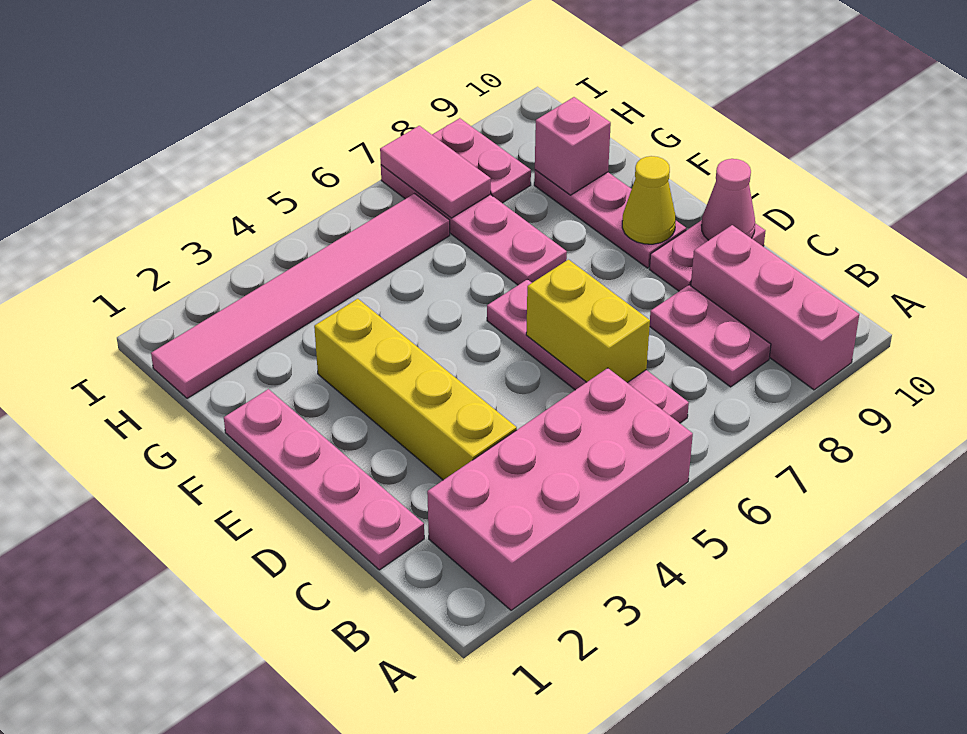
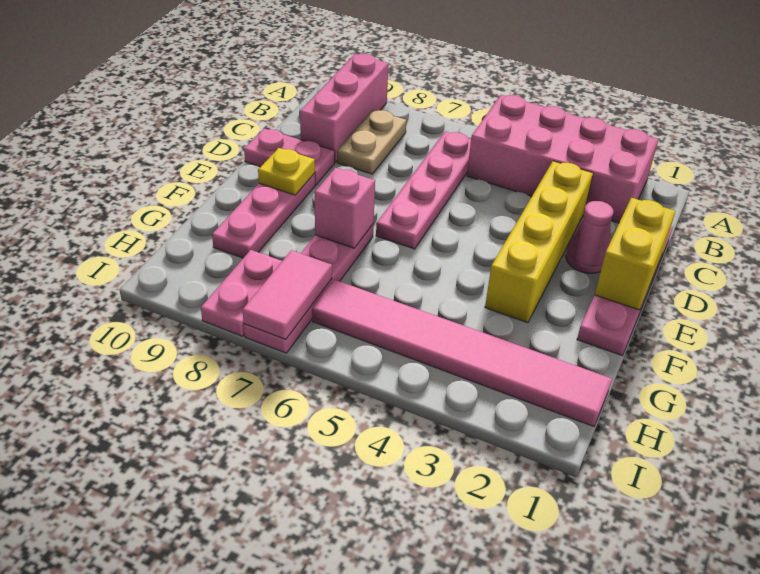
pink plate B8:C8 level 1 -> tan plate B8:C8 level 1
yellow brick C6:D6 level 2 -> yellow brick D1:E1 level 2
pink cone D10 level 2 -> pink cone D2 level 1
yellow cone E9 level 2 -> yellow plate E9 level 2
pink brick G9 level 2 -> pink brick F7 level 2

